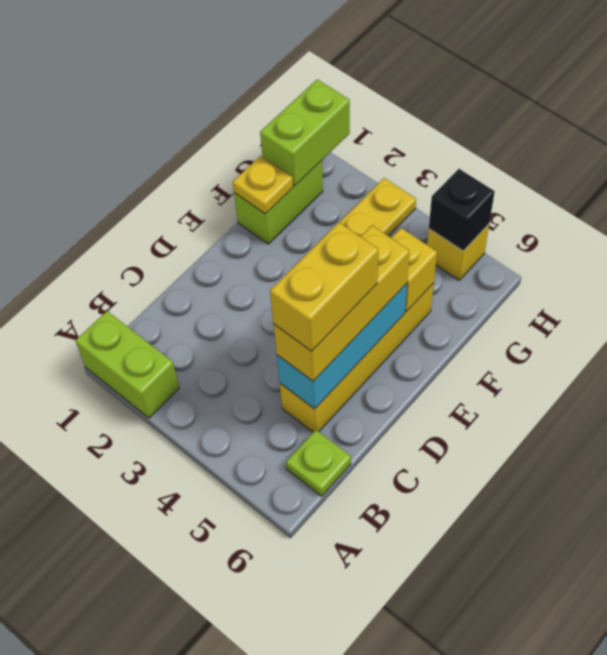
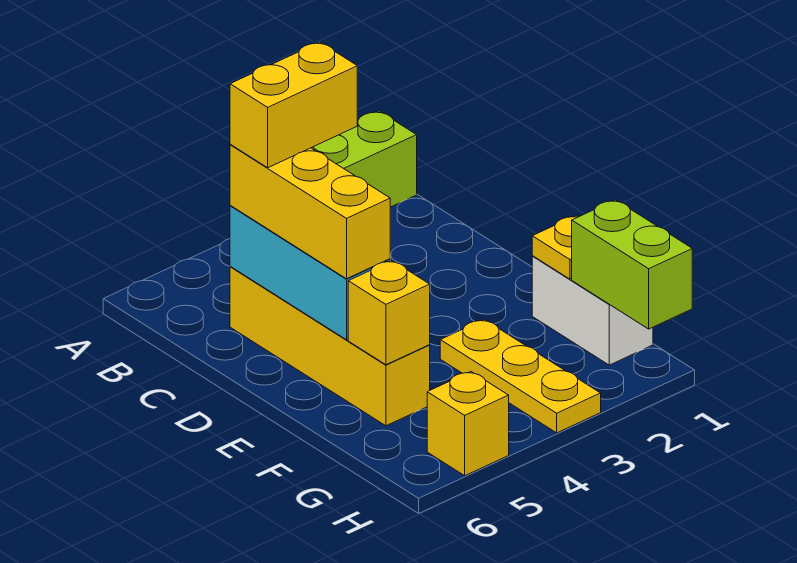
lime plate B6 level 1 -> none
yellow brick C5:D5 level 4 -> yellow brick C4:C5 level 4
lime brick F1:G1 level 1 -> white brick F1:G1 level 1
black brick H5 level 2 -> none

